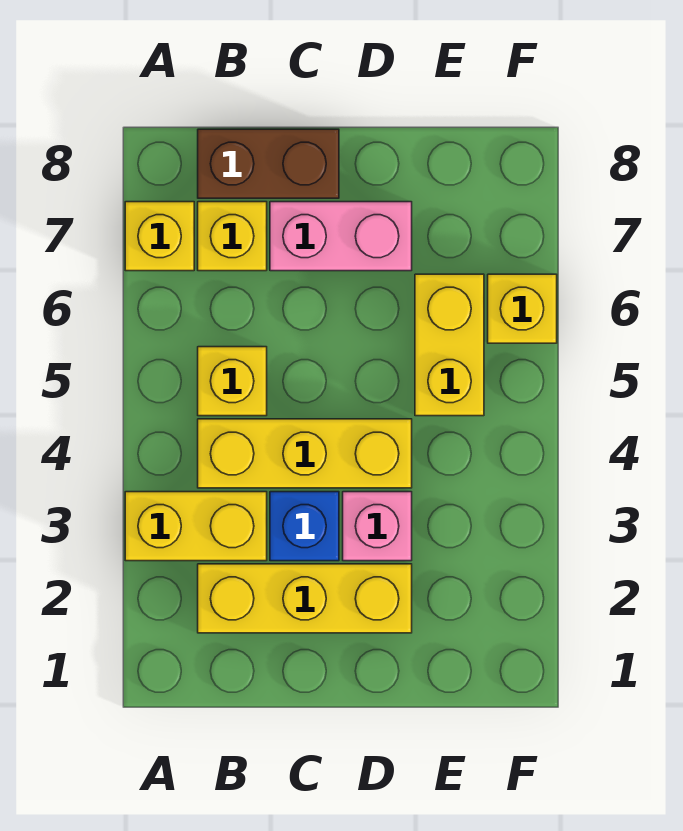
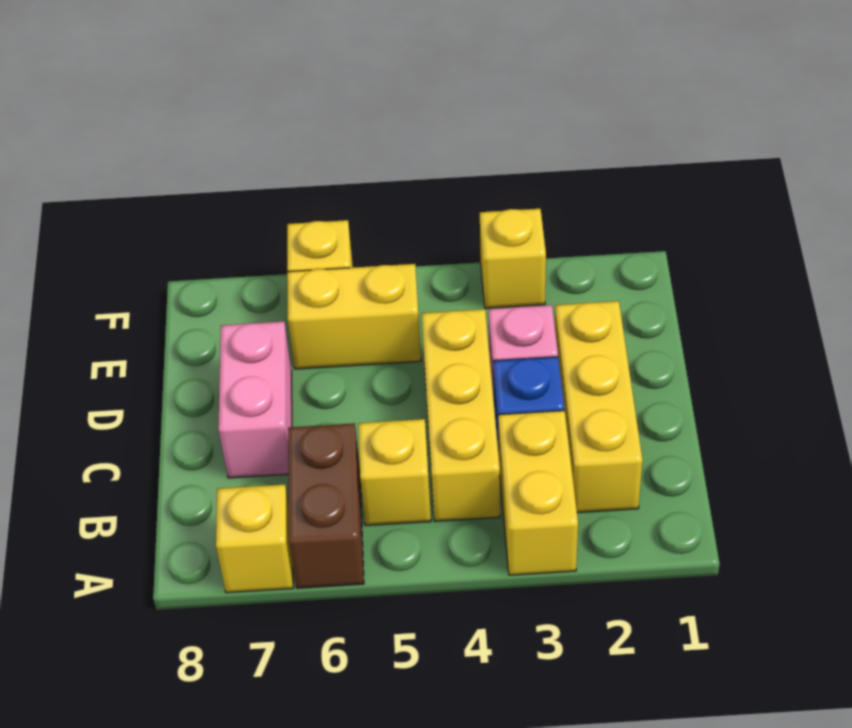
yellow brick B7 level 1 -> yellow brick F3 level 1
brown brick B8:C8 level 1 -> brown brick A6:B6 level 1

